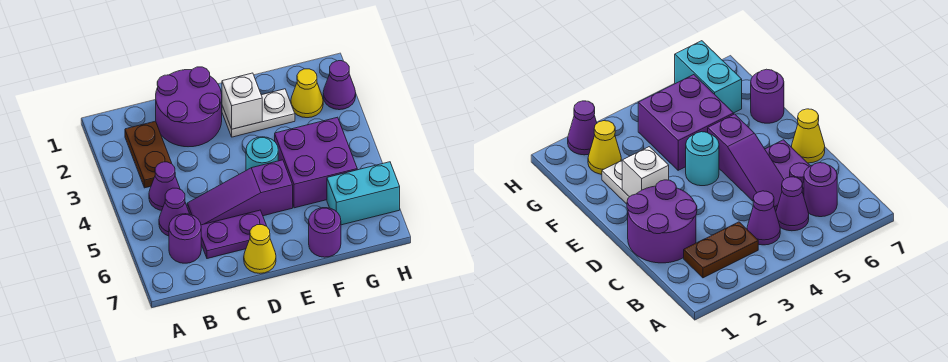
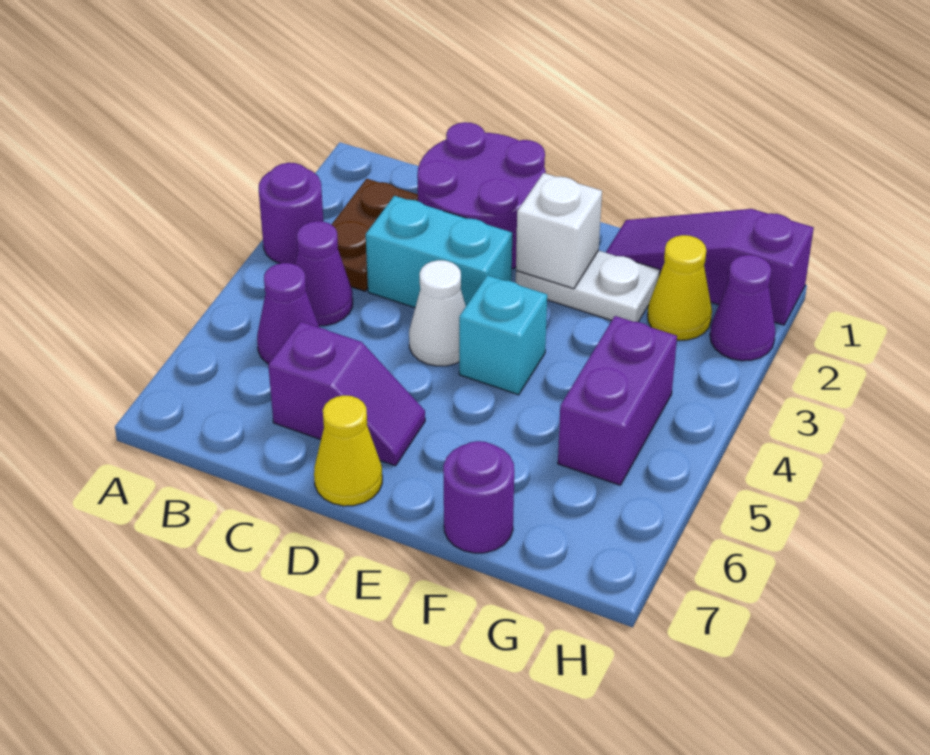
purple round brick B6 level 1 -> purple round brick A3 level 1
purple slope C5:E5 level 1 top E -> purple slope F1:H1 level 1 top H
purple plate C6:D6 level 1 -> purple slope C6:D6 level 1 top C
none -> white cone D4 level 1
cyan round brick E4 level 1 -> cyan brick E4 level 1
purple brick F4:G5 level 1 -> purple brick G4:G5 level 1
cyan brick G6:H6 level 1 -> cyan brick C3:D3 level 1

